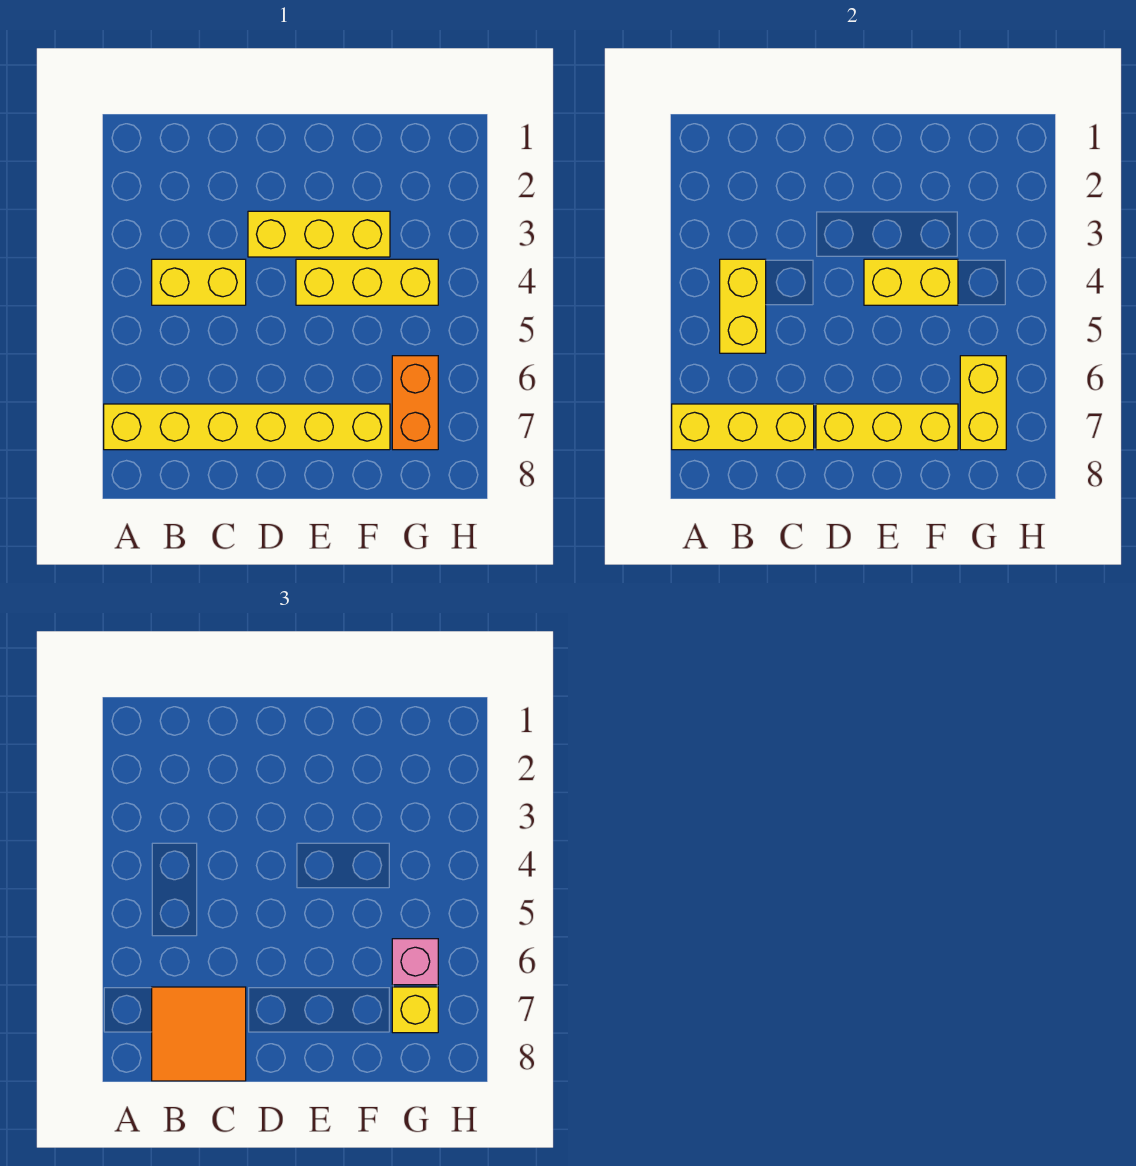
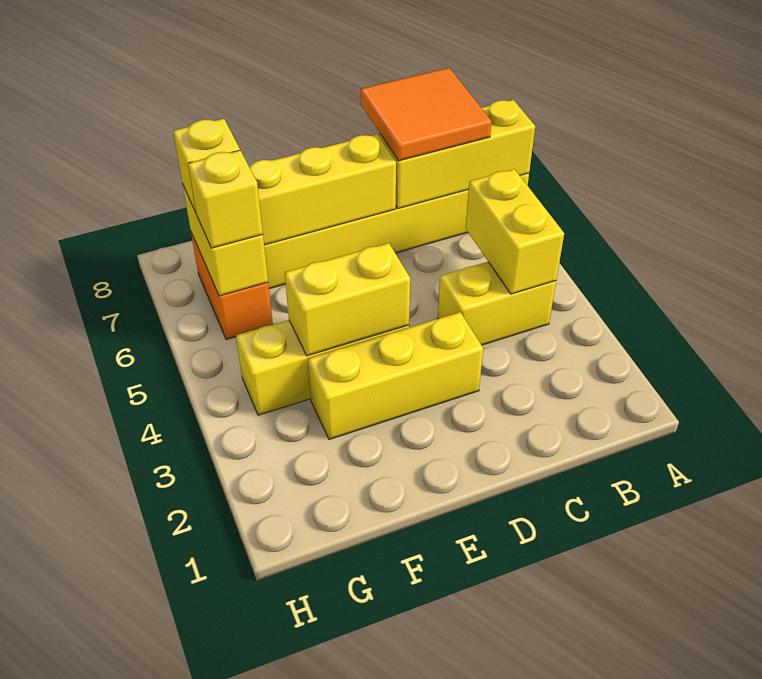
pink brick G6 level 3 -> yellow brick G6 level 3

